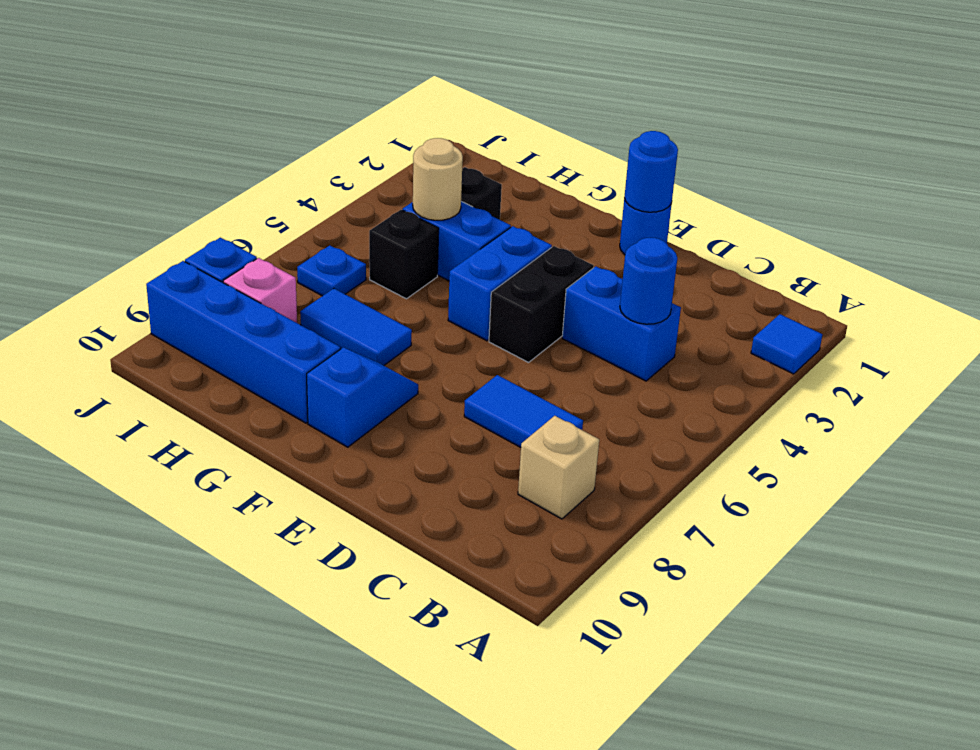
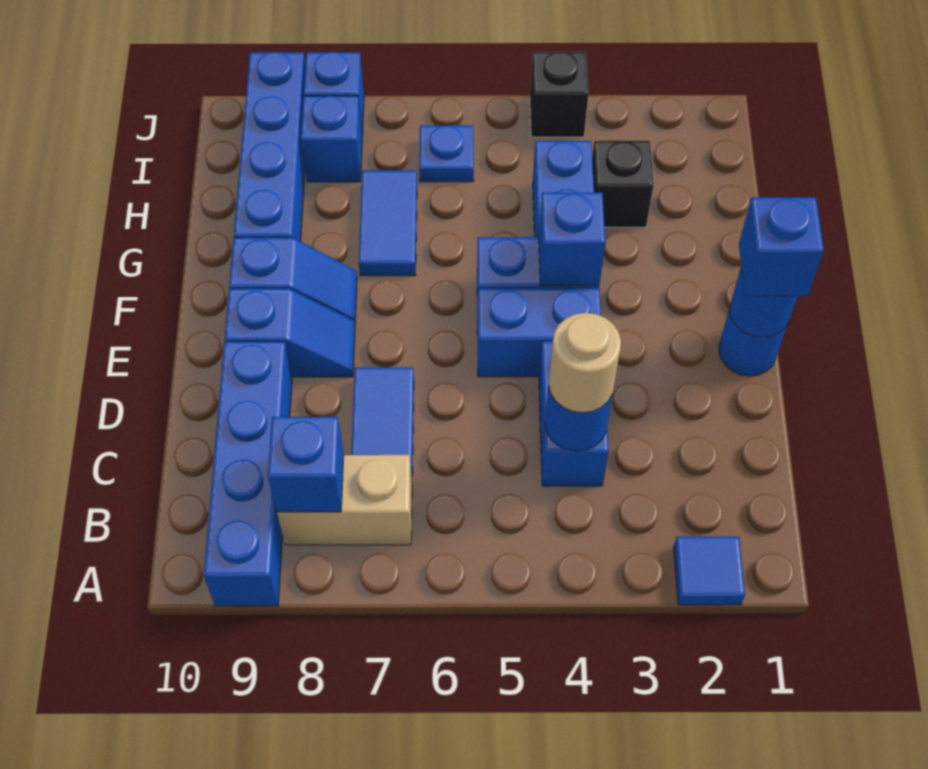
none -> blue brick A9:D9 level 1
tan brick B8 level 1 -> tan brick B7:B8 level 1
none -> blue brick B8 level 2
none -> blue brick E1 level 3
black brick E4:E5 level 1 -> blue brick E4:E5 level 1
none -> blue slope E8:E9 level 1 top 9
none -> blue brick F4 level 2
tan round brick H4 level 2 -> tan round brick C4 level 3
black brick H5 level 1 -> black brick J4 level 1
pink brick I8 level 1 -> blue brick I8 level 1

